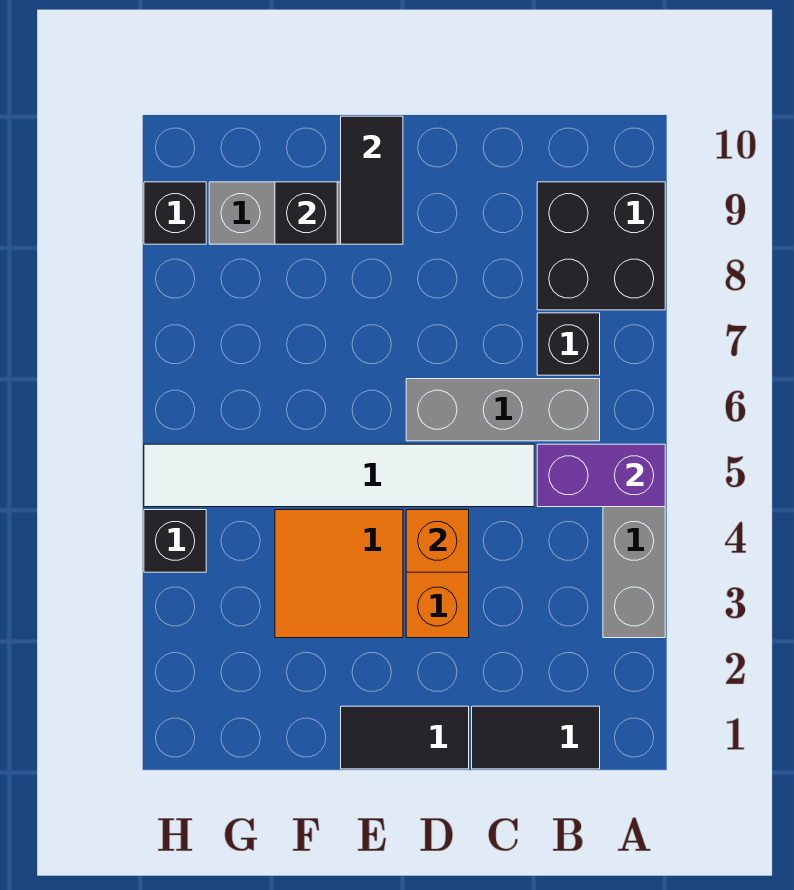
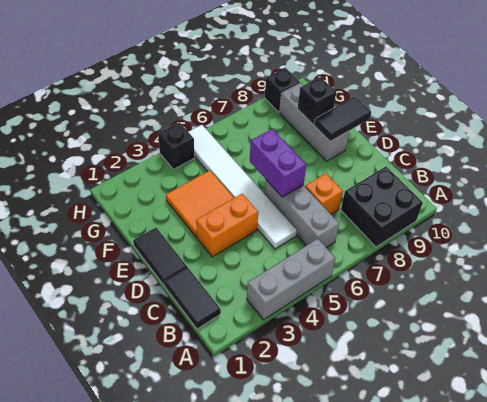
purple brick A5:B5 level 2 -> purple brick D6:E6 level 2
black brick B7 level 1 -> none
orange brick D4 level 2 -> orange brick C7 level 1

